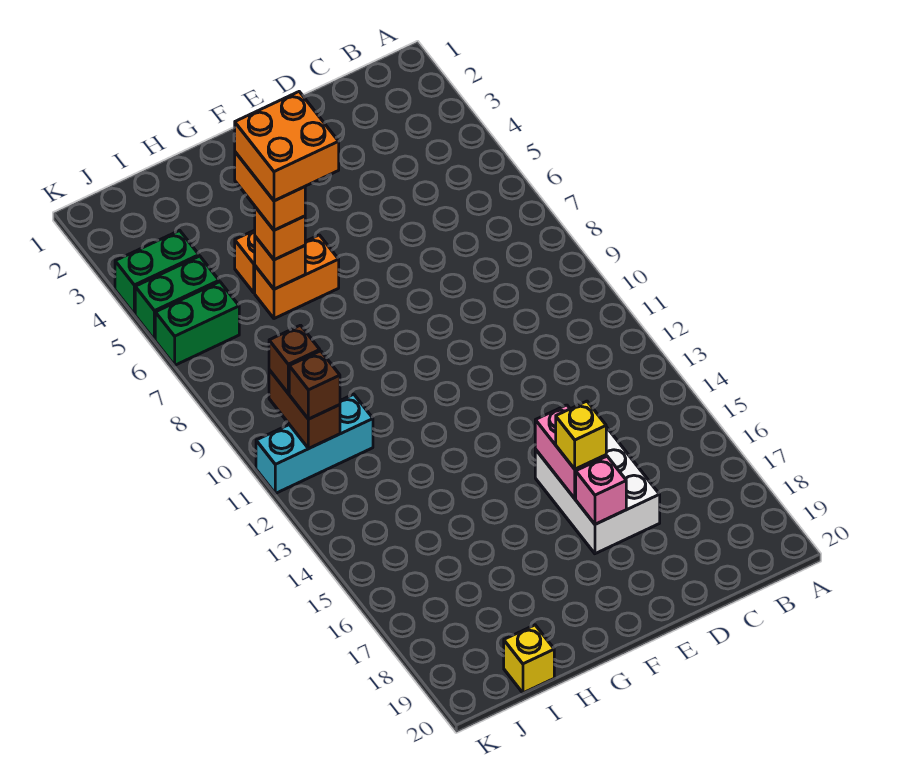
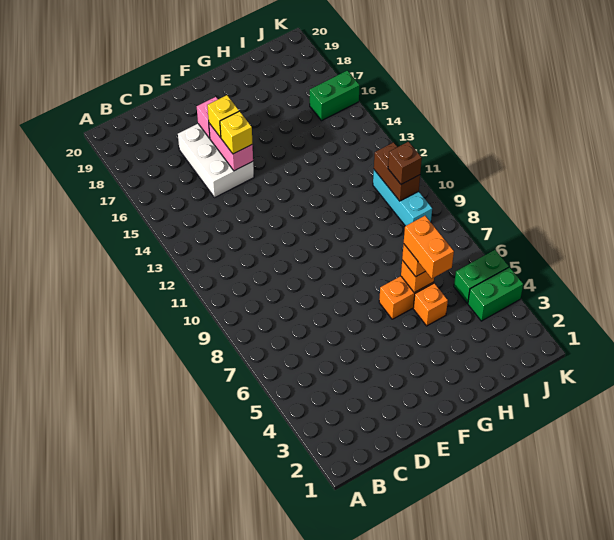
orange brick G5:H6 level 5 -> none
cyan brick I11:K11 level 1 -> cyan brick J9:J11 level 1
yellow brick I20 level 1 -> yellow brick E15 level 3
green brick J6:K6 level 1 -> green brick J16:K16 level 1
brown brick J11 level 3 -> none

